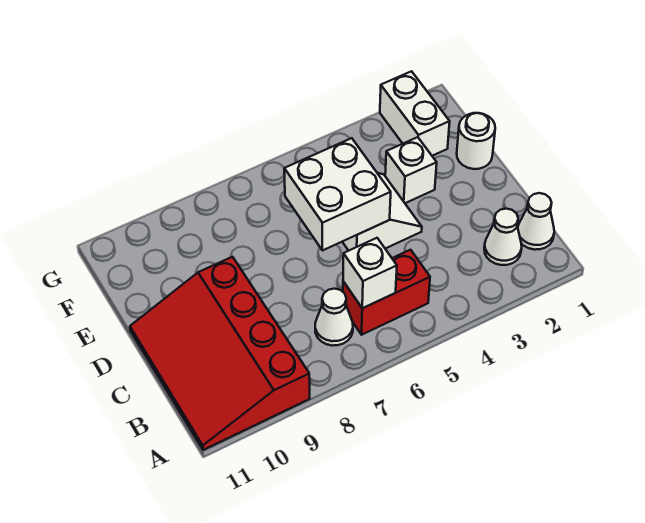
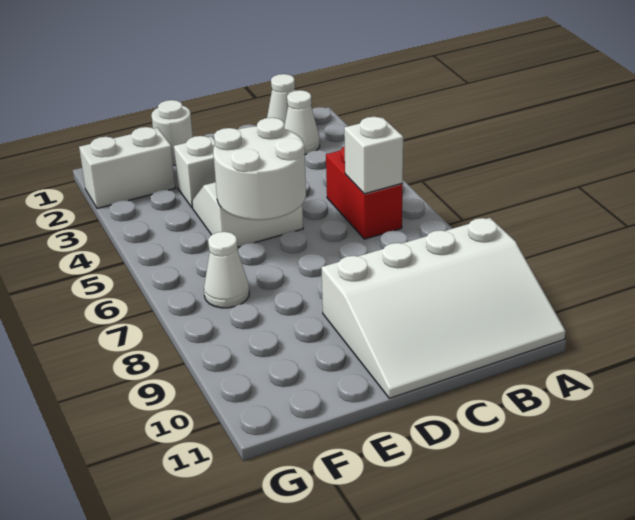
red slope A9:D11 level 1 top 9 -> white slope A9:D11 level 1 top 9
white cone B7 level 1 -> white cone F7 level 1
white brick D5:E6 level 2 -> white round brick D5:E6 level 2

